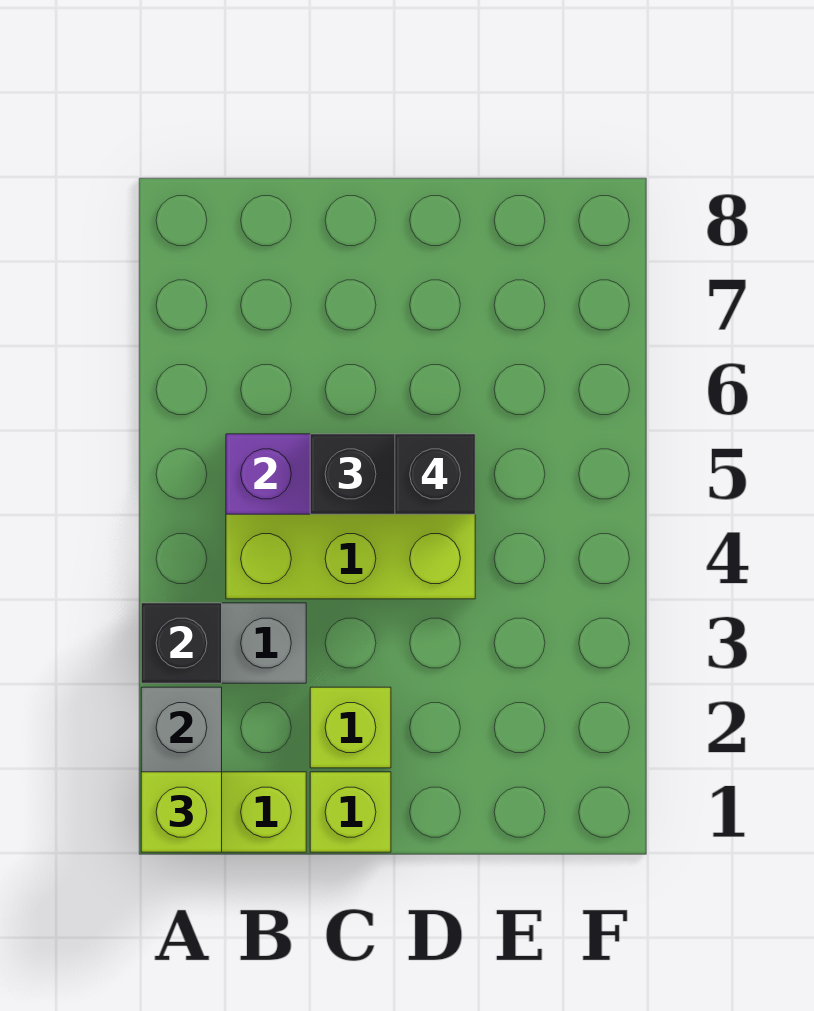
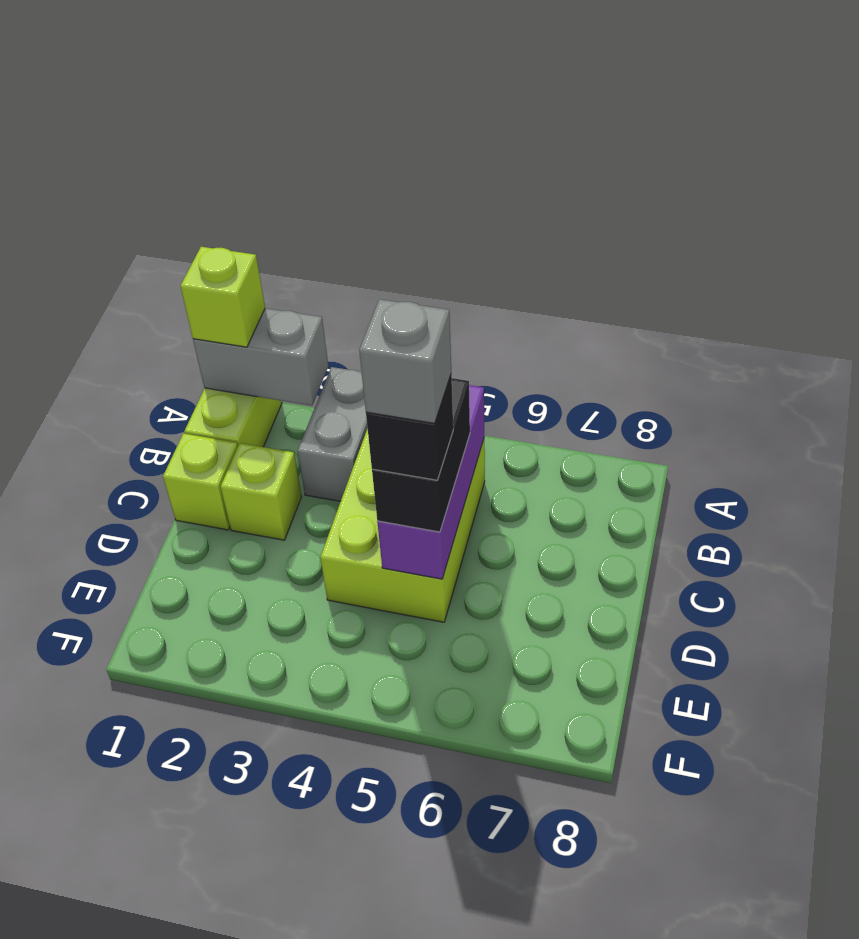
black brick A3 level 2 -> none
none -> grey brick D5 level 5

